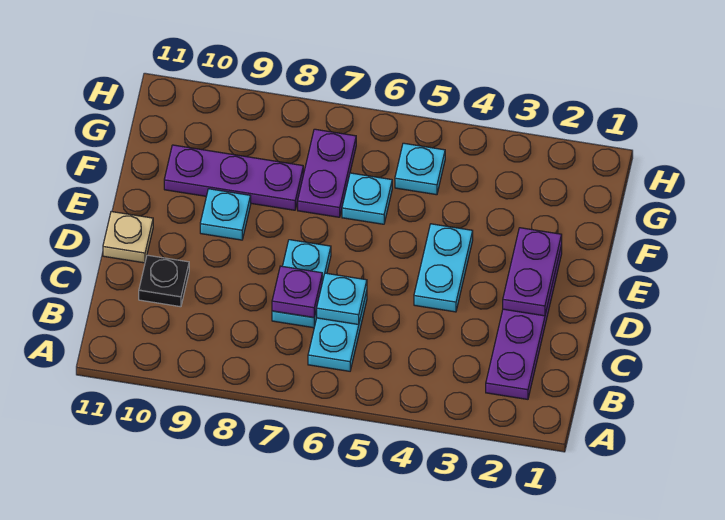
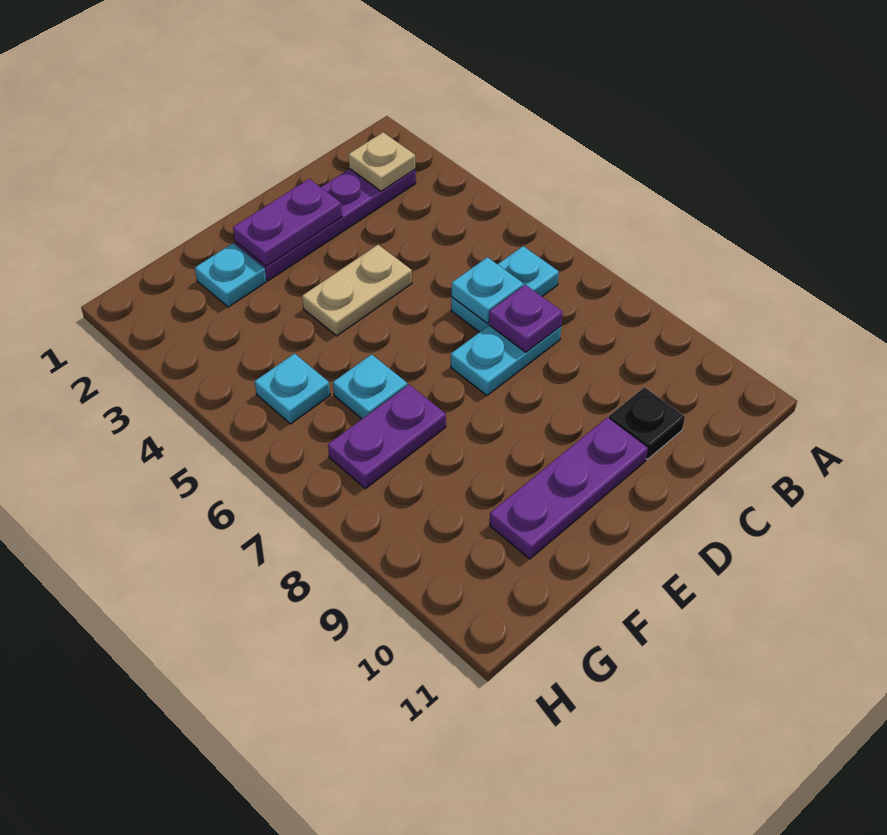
cyan plate D4:E4 level 1 -> tan plate D4:E4 level 1
tan plate D11 level 1 -> tan plate B2 level 2
cyan plate E9 level 1 -> cyan plate F2 level 1
purple plate F8:F10 level 1 -> purple plate D10:F10 level 1

